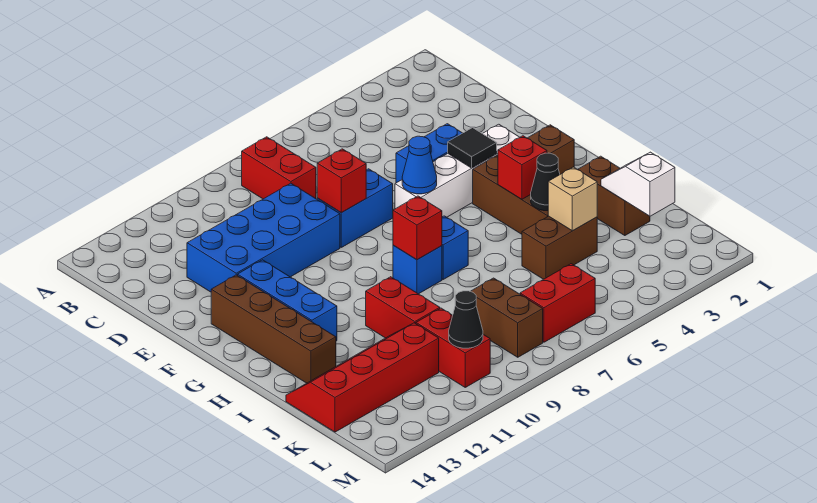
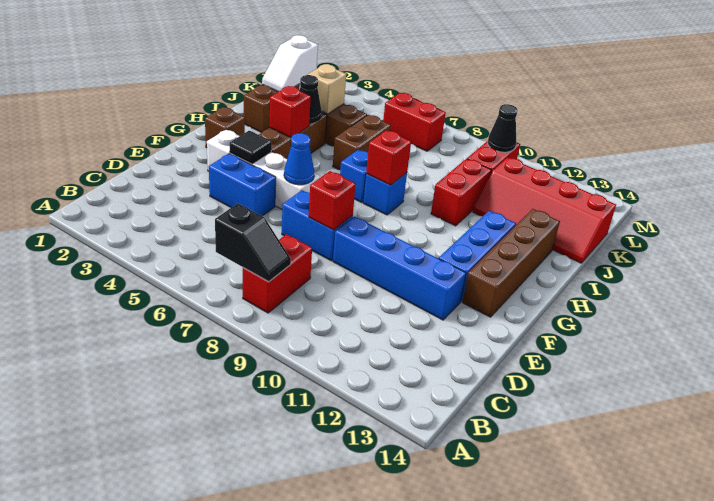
none -> black slope B7:B8 level 2 top 7
blue brick D9:E12 level 1 -> blue brick E9:E12 level 1
brown brick K8:L8 level 1 -> brown brick I6:J6 level 1

